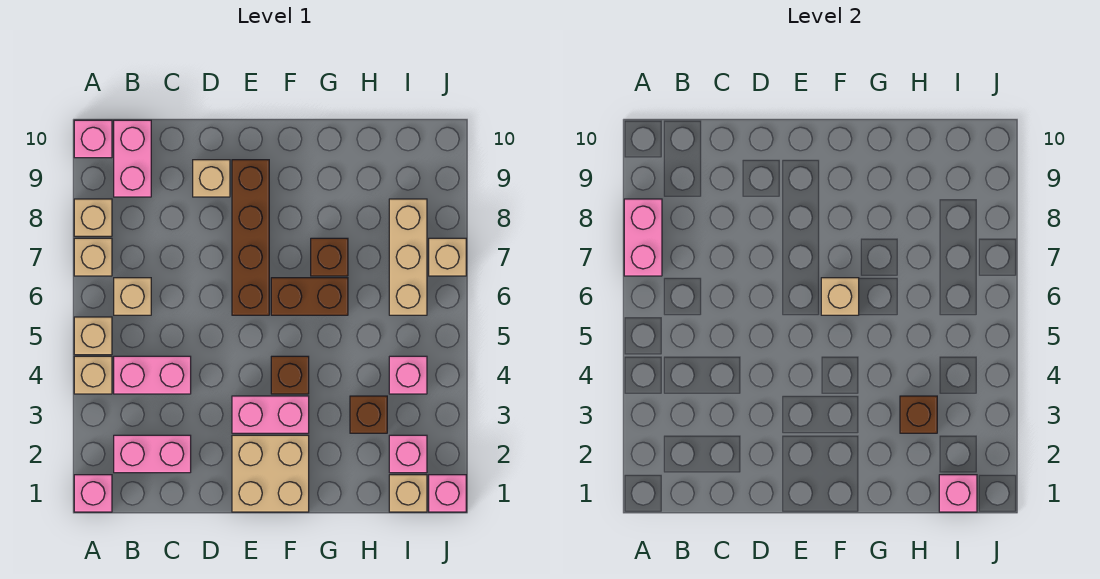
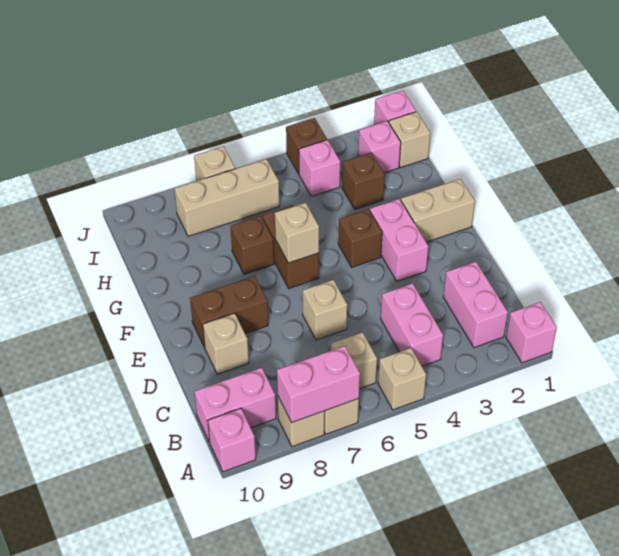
tan brick A4 level 1 -> tan brick D6 level 1
tan brick E1:F2 level 1 -> tan brick F1:F2 level 1
brown brick E6:E9 level 1 -> brown brick E8:E9 level 1
brown brick H3 level 2 -> brown brick J4 level 1
pink brick I1 level 2 -> none

